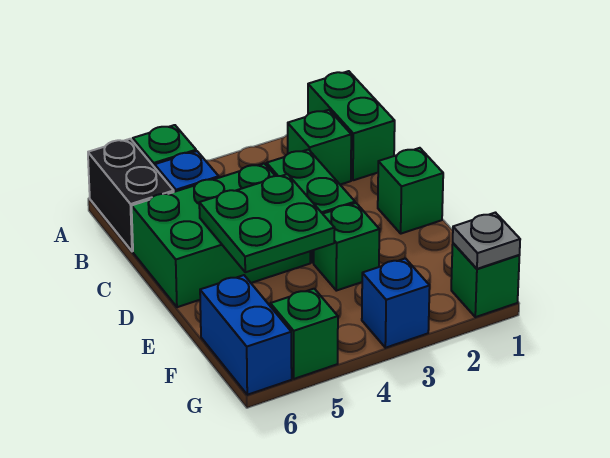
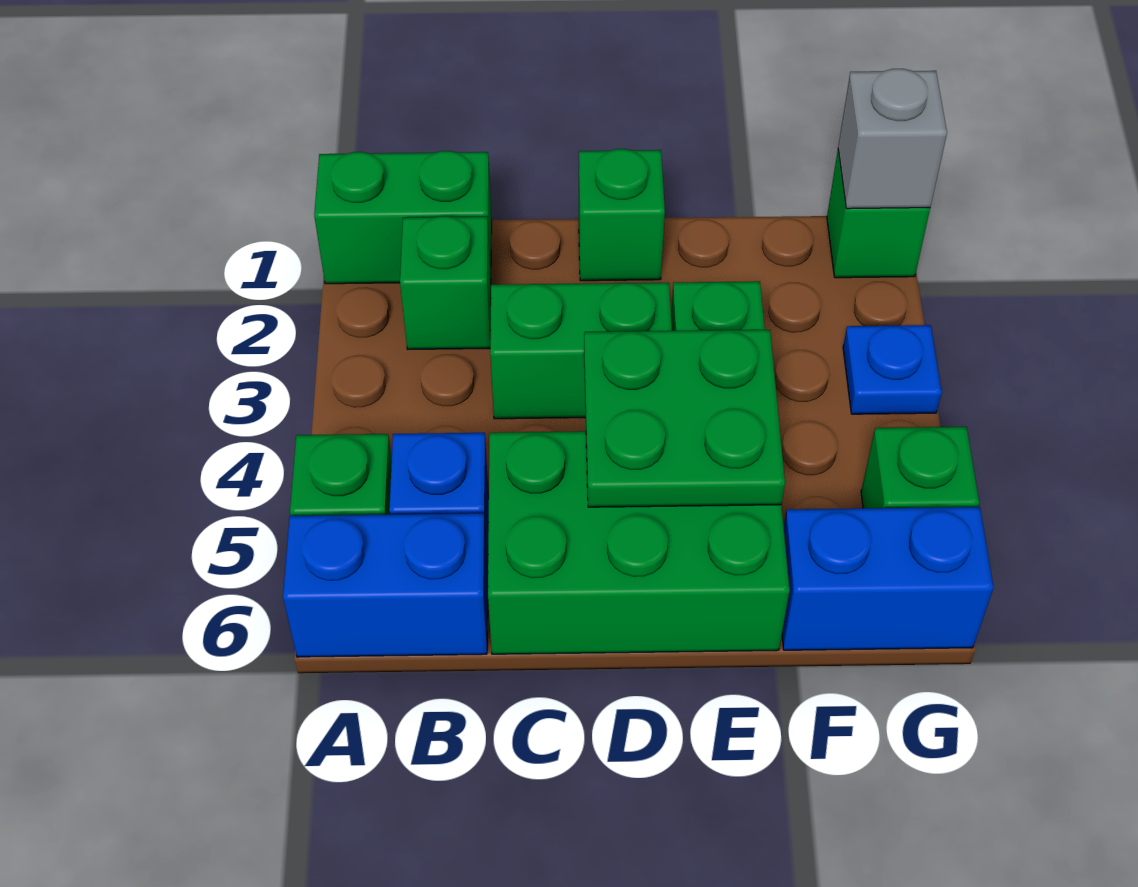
black brick A6:B6 level 1 -> blue brick A6:B6 level 1
green brick C4:D6 level 1 -> green brick C5:E6 level 1
grey plate G1 level 2 -> grey brick G1 level 2
blue brick G3 level 1 -> blue plate G3 level 1

